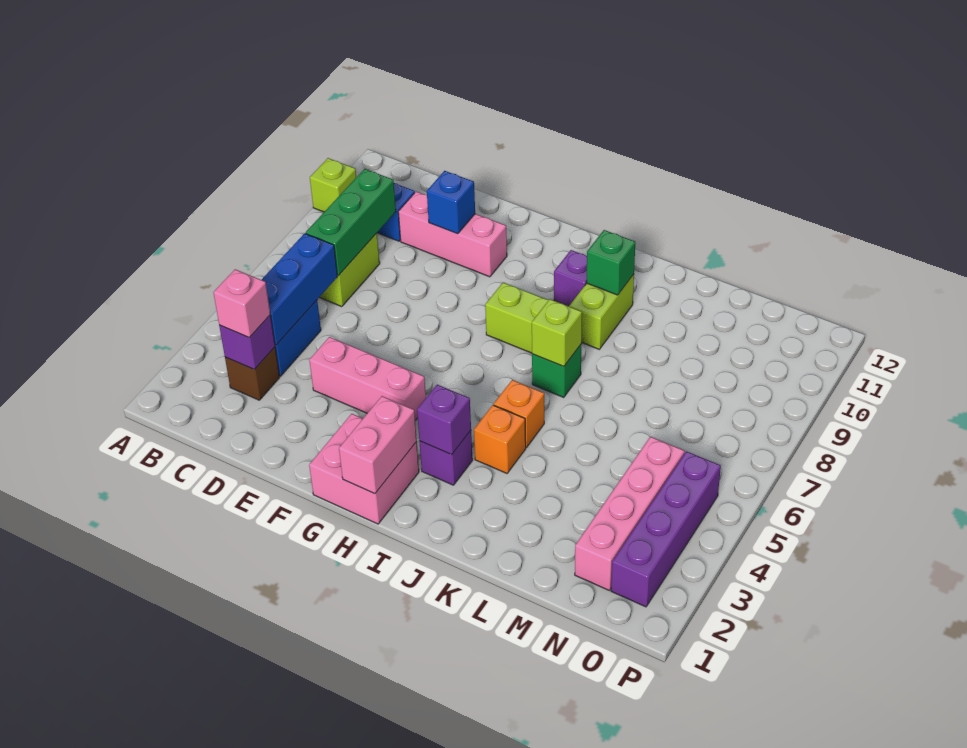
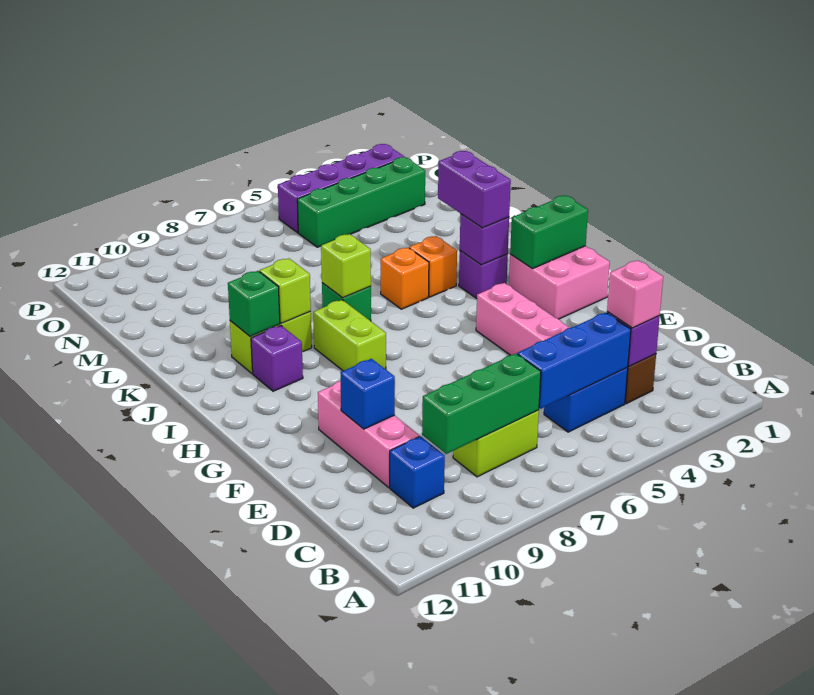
lime brick A10 level 1 -> lime brick J9 level 2
pink brick H1:H2 level 2 -> green brick H1:H2 level 2
none -> purple brick I3:J3 level 3
pink brick N2:N5 level 1 -> green brick N2:N5 level 1

